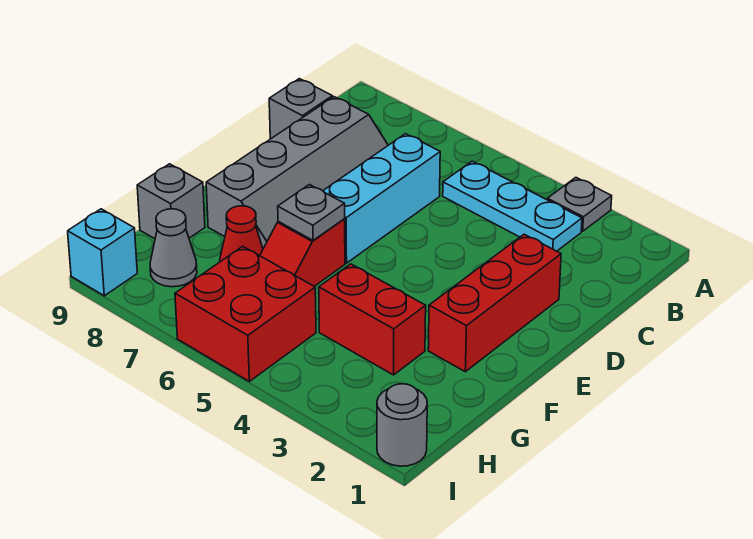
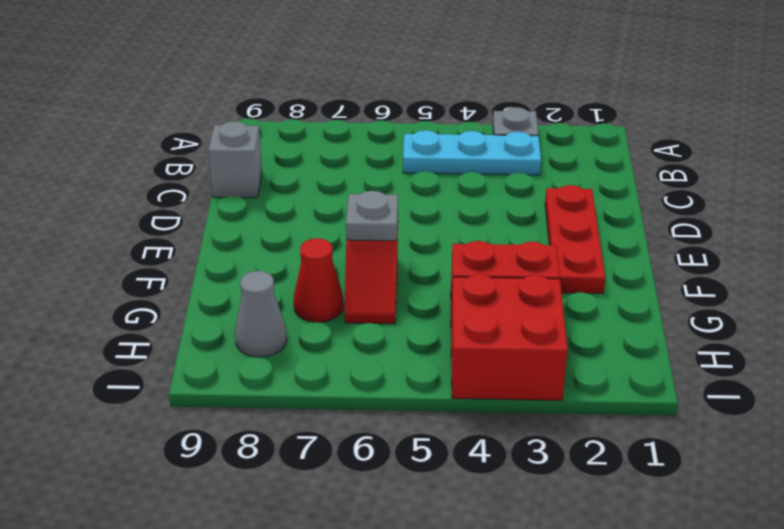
cyan brick C6:E6 level 1 -> none
grey slope C7:F8 level 1 top 8 -> none
red brick D2:F2 level 1 -> red plate D2:F2 level 1
grey brick G9 level 1 -> none
red brick H5:I6 level 1 -> red brick H3:I4 level 1
grey round brick I1 level 1 -> none
cyan brick I9 level 1 -> none

